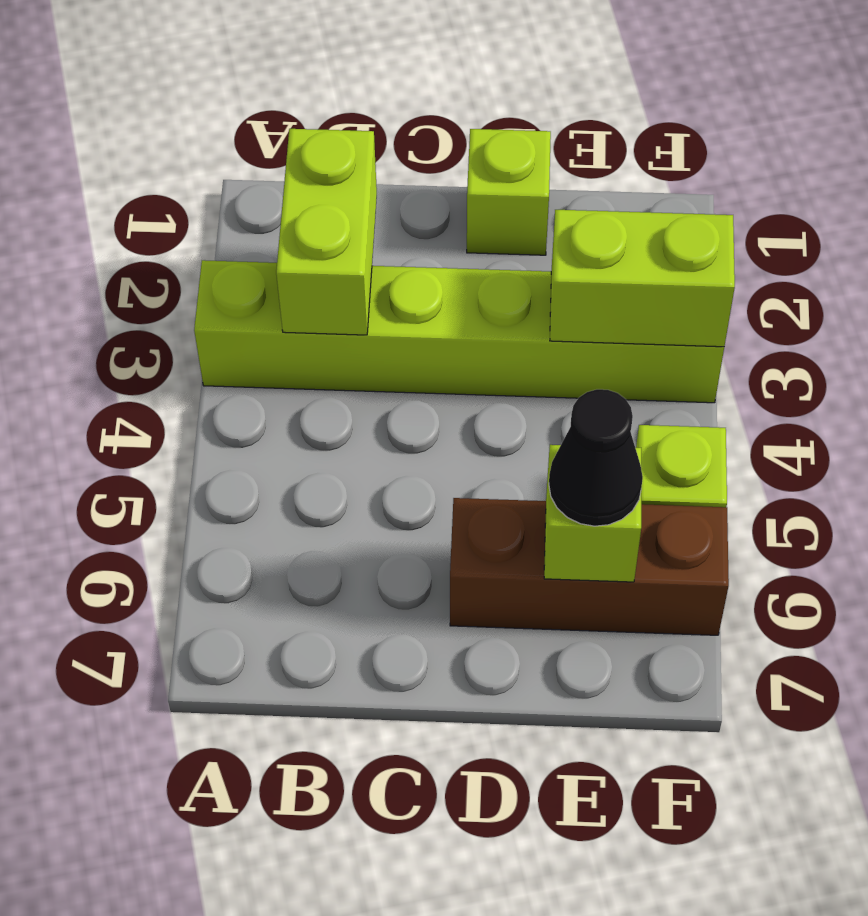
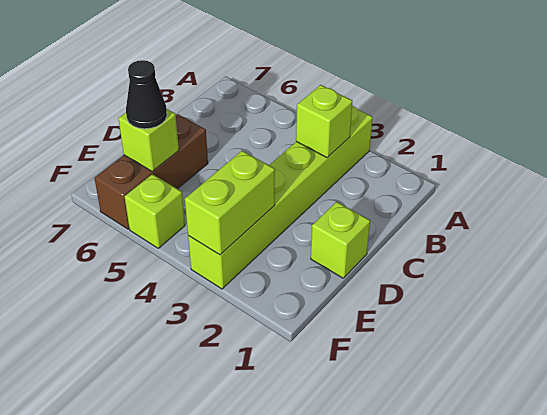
lime brick B2:B3 level 2 -> lime brick B3 level 2

